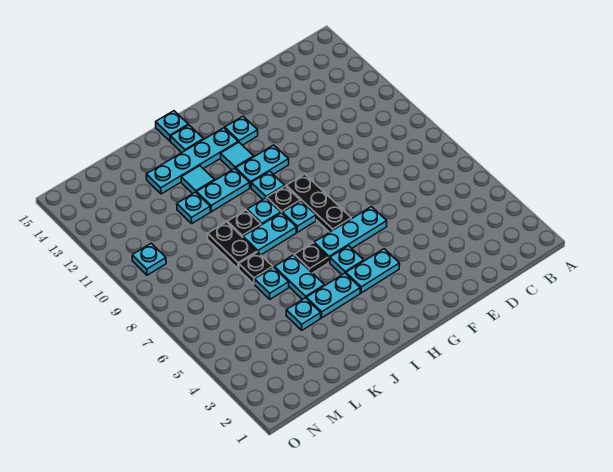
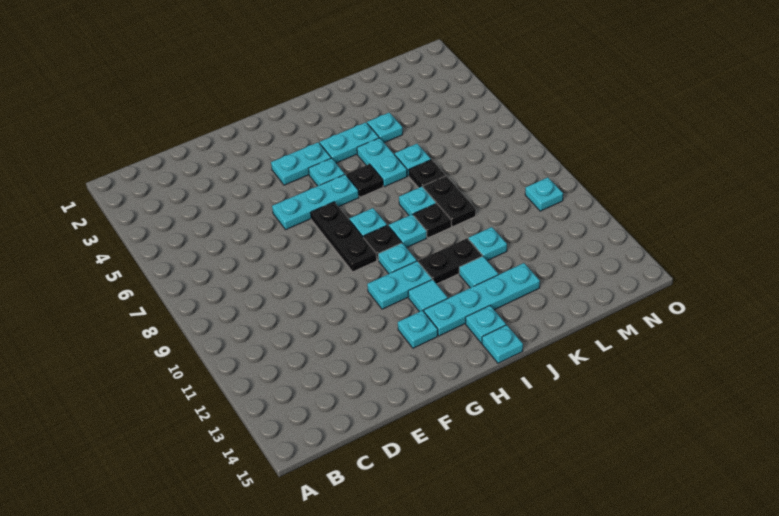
cyan plate I8:J8 level 1 -> cyan plate J8 level 1
cyan plate I11:J11 level 1 -> black plate I11:J11 level 1

